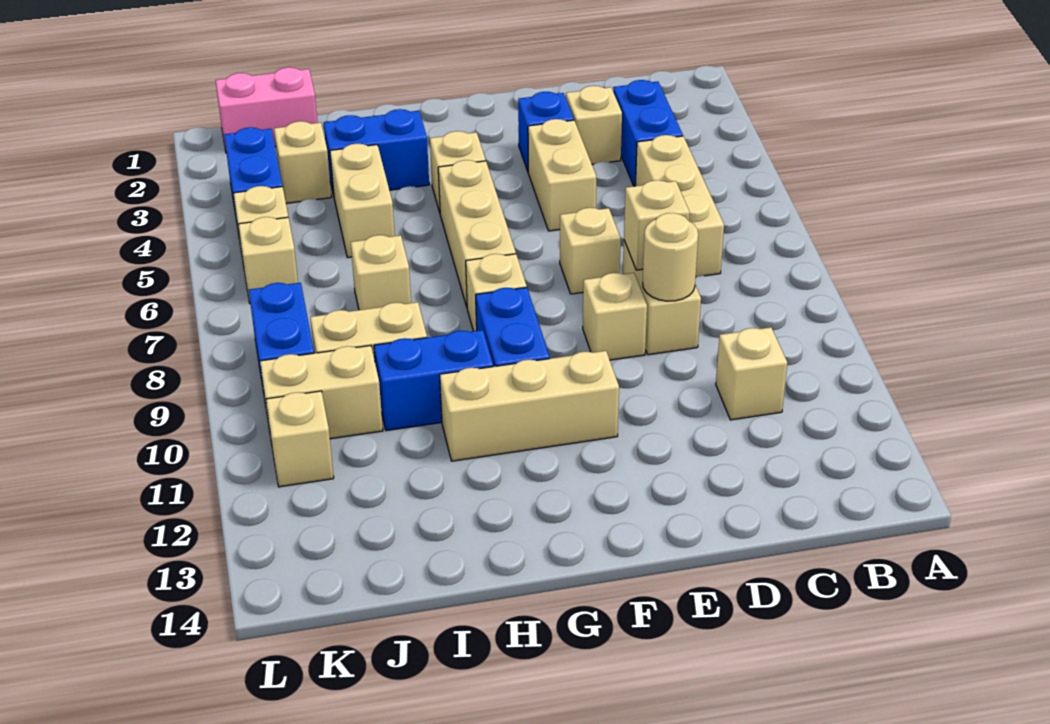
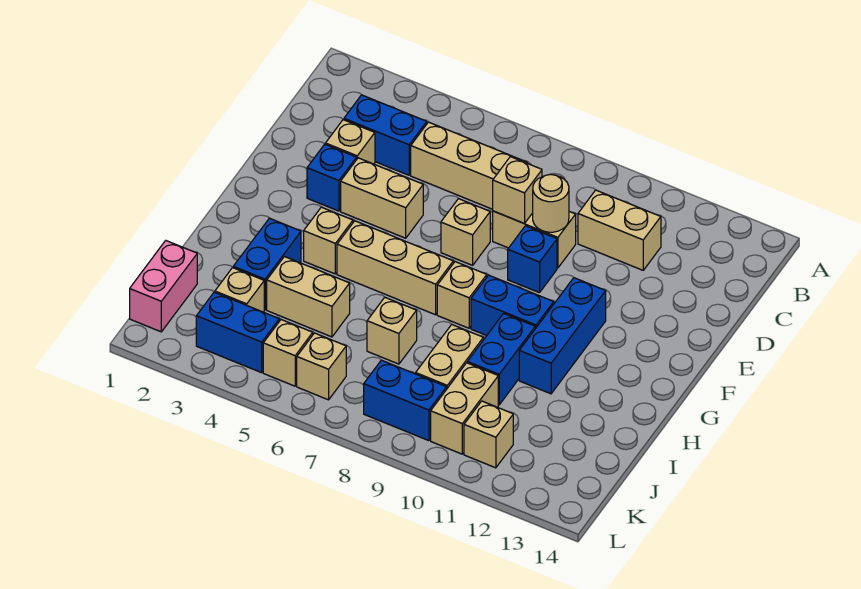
tan brick C11 level 1 -> tan brick C10:C11 level 1
tan brick E9 level 1 -> blue brick E9 level 1
tan brick F11:H11 level 1 -> blue brick F11:H11 level 1

